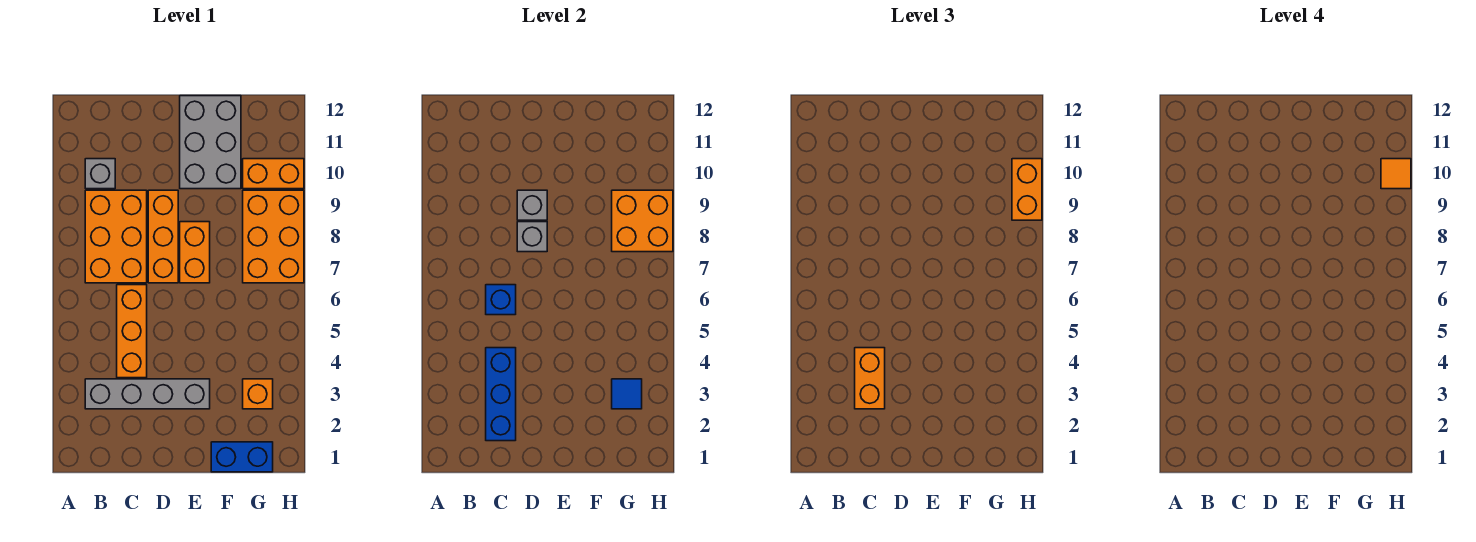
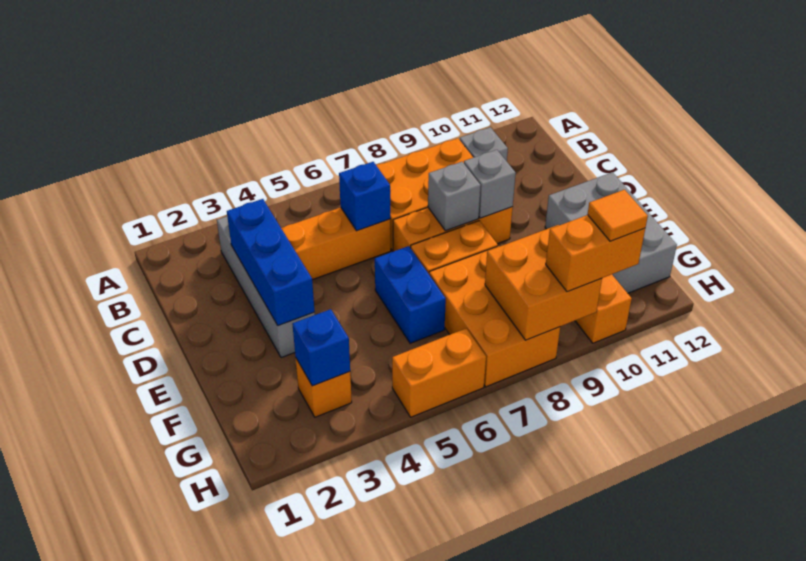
blue brick C2:C4 level 2 -> blue brick C3:E3 level 2
orange brick C3:C4 level 3 -> orange brick H5:H6 level 1
grey brick E10:F12 level 1 -> grey brick E11:G12 level 1
blue brick F1:G1 level 1 -> blue brick E6:F6 level 1
blue tile G3 level 2 -> blue brick G3 level 2
orange brick G7:H9 level 1 -> orange brick F7:H8 level 1

